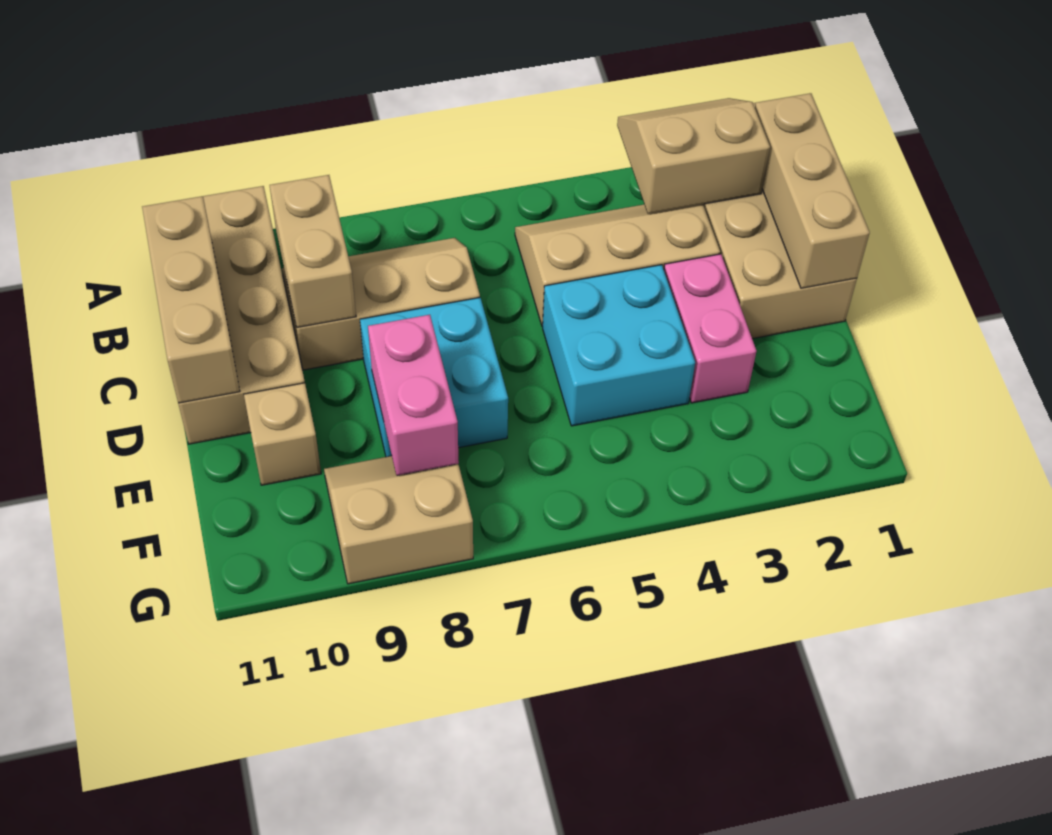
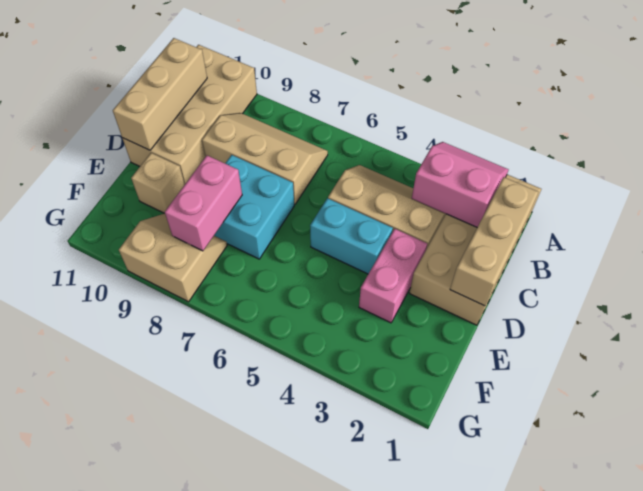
tan slope A2:B3 level 2 top B -> pink slope A2:B3 level 2 top B
tan brick B9:C9 level 2 -> none
cyan brick D4:E5 level 1 -> cyan brick D4:D5 level 1

